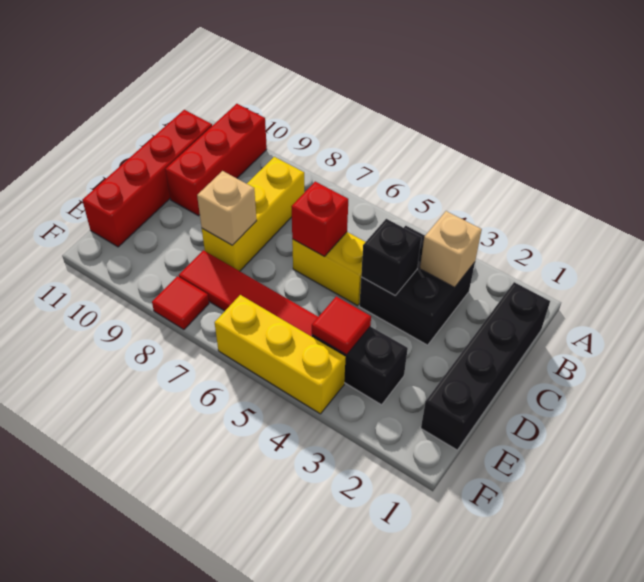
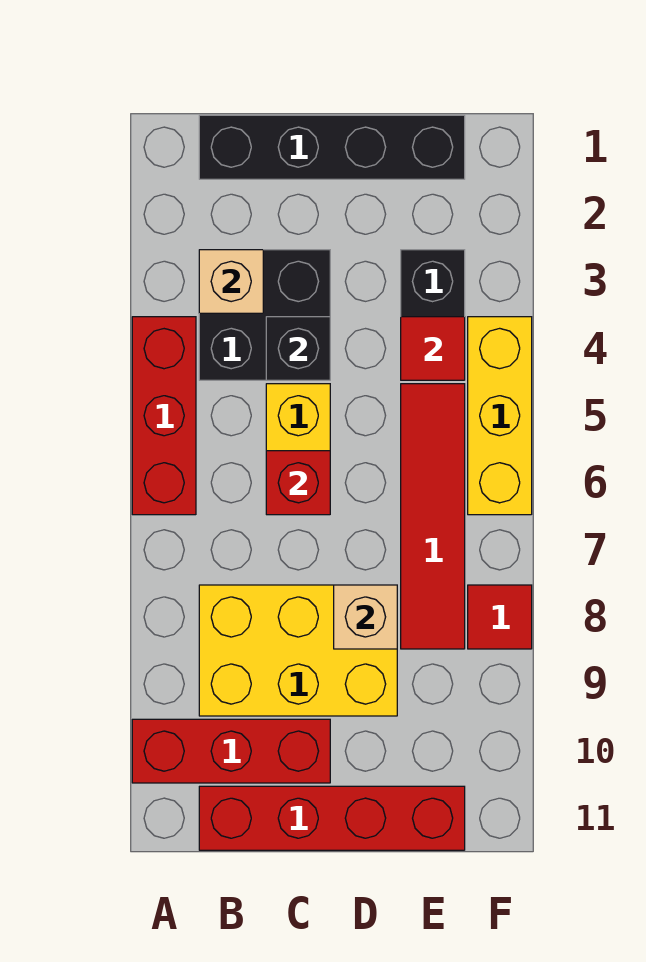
none -> red brick A4:A6 level 1
yellow brick B8:D8 level 1 -> yellow brick B8:D9 level 1

